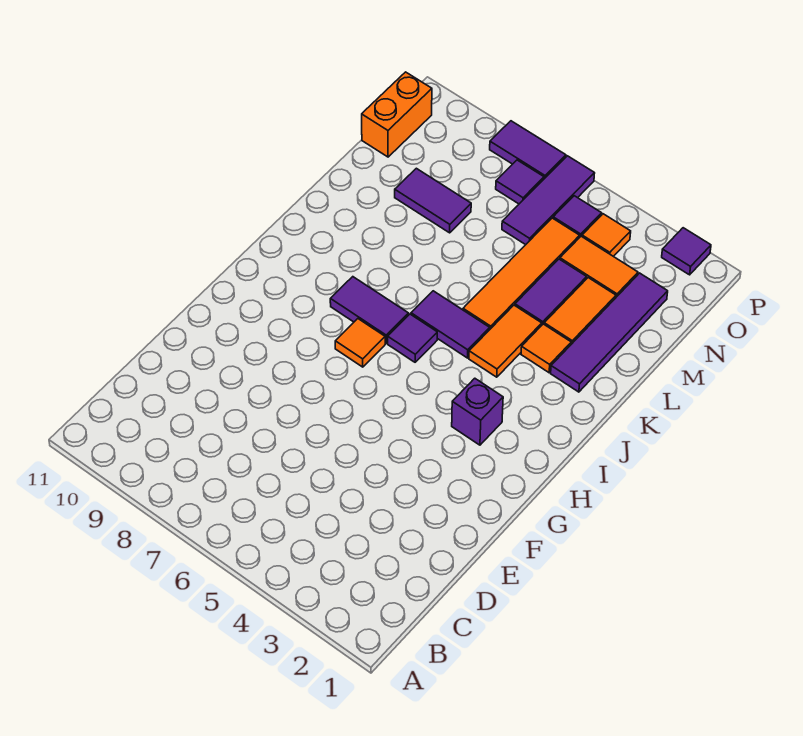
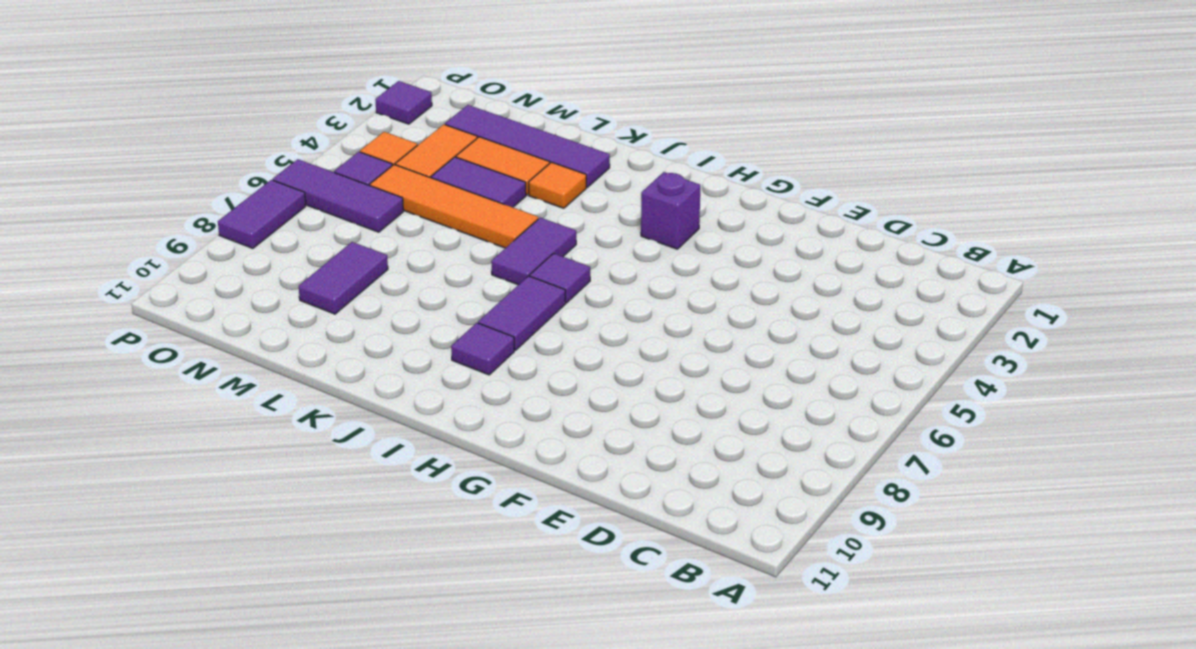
orange tile H7 level 1 -> none
orange tile J4:K4 level 1 -> none
orange brick N11:O11 level 1 -> none
purple tile O7 level 1 -> purple tile I9 level 1

